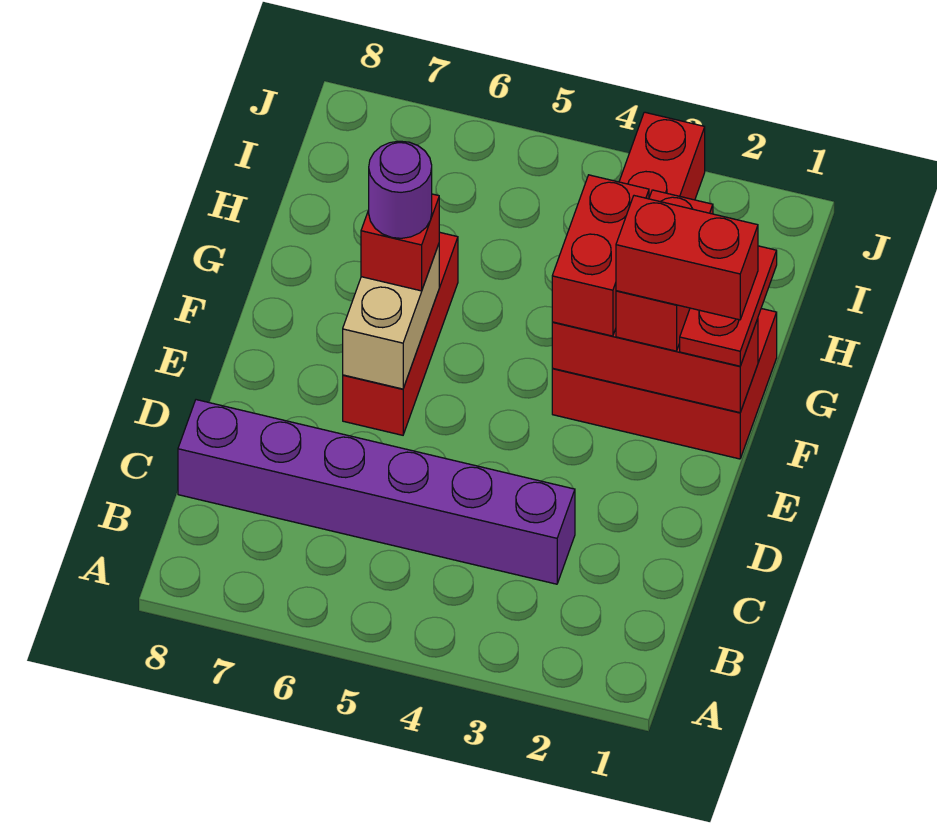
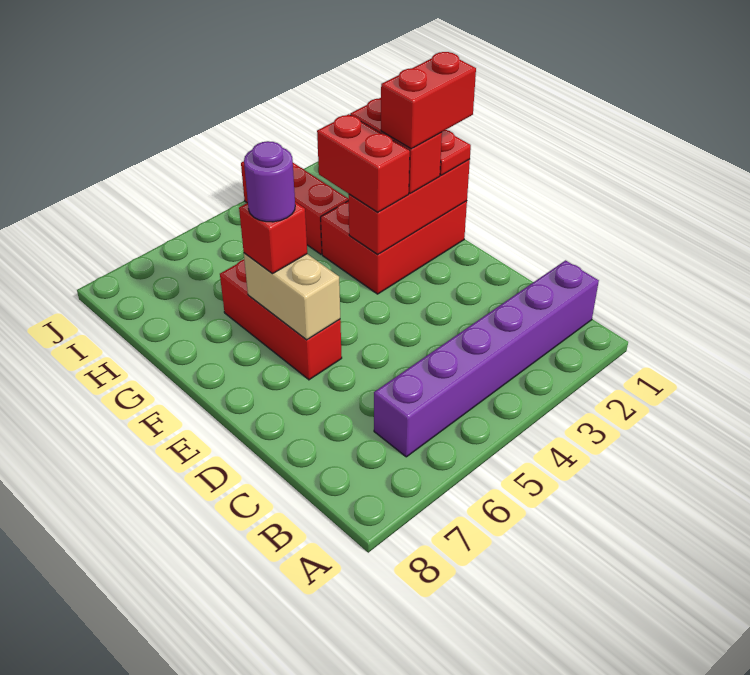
purple brick C3:C8 level 1 -> purple brick B1:B6 level 1

